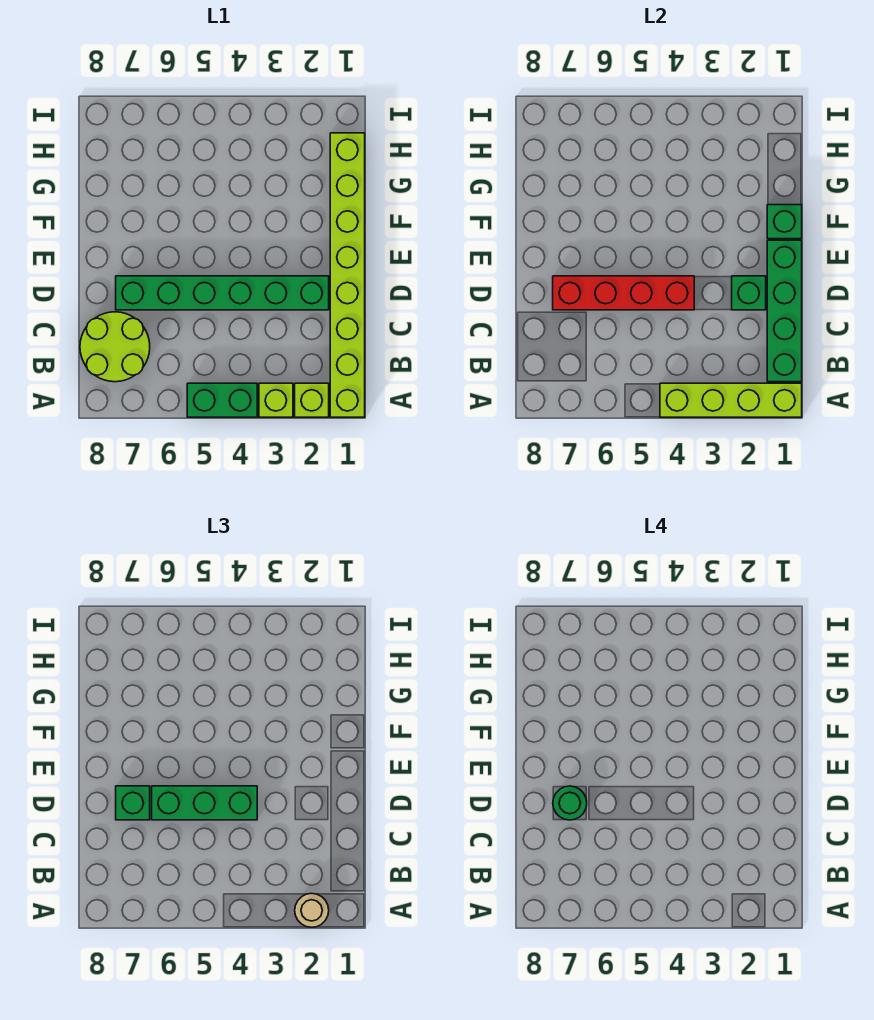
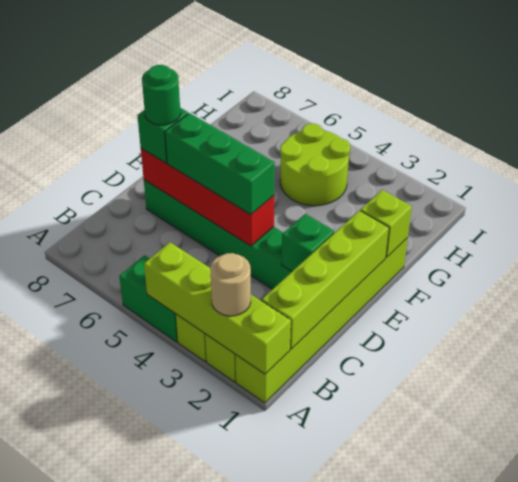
lime brick A1:H1 level 1 -> lime brick A1:F1 level 1
green brick B1:E1 level 2 -> lime brick B1:E1 level 2
lime round brick B7:C8 level 1 -> lime round brick G4:H5 level 1
green brick F1 level 2 -> lime brick F1 level 2

